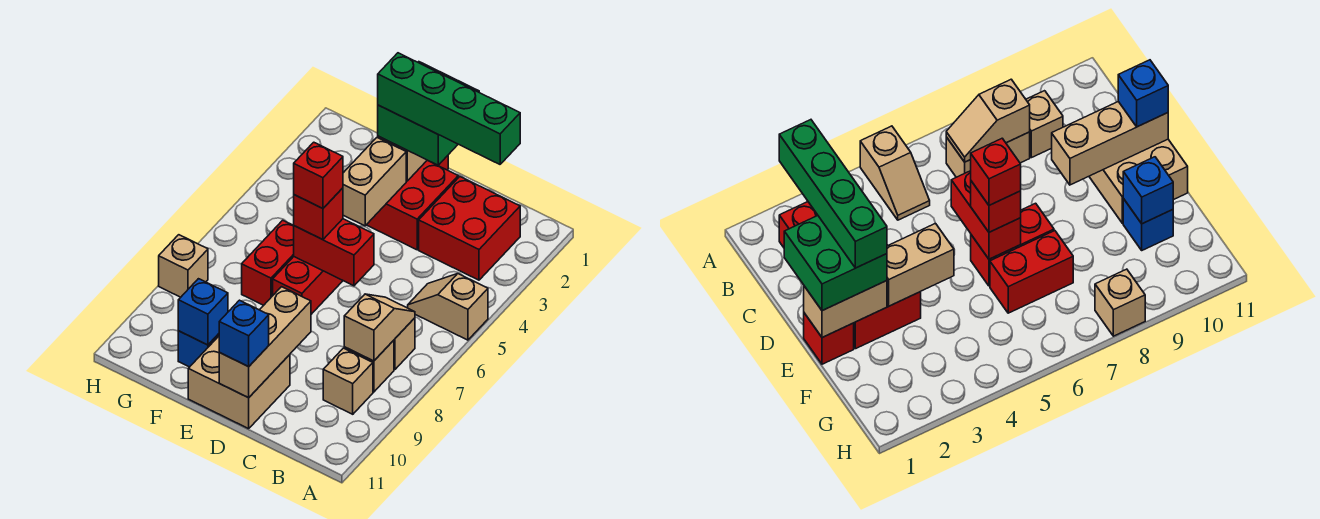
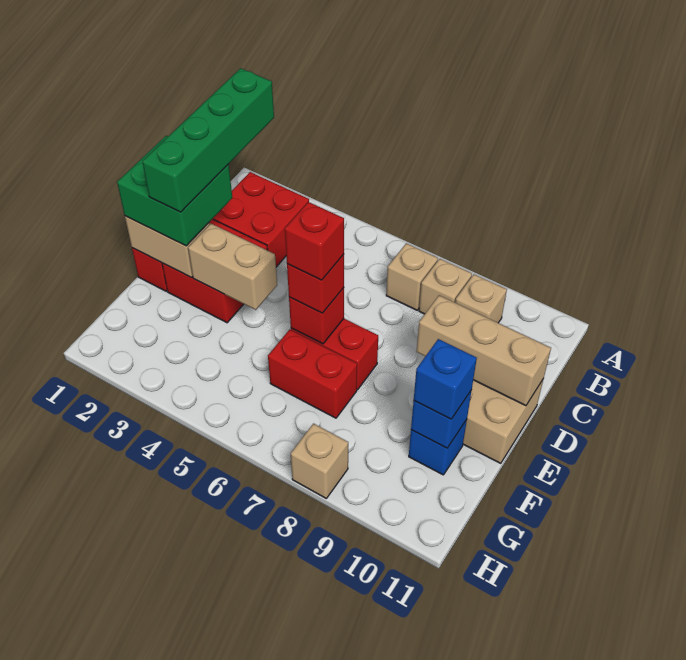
tan slope A5:B5 level 1 top A -> none
tan slope B7:B8 level 2 top 8 -> none
red brick D6:E6 level 2 -> red brick E6 level 2
blue brick D11 level 3 -> blue brick F10 level 3

